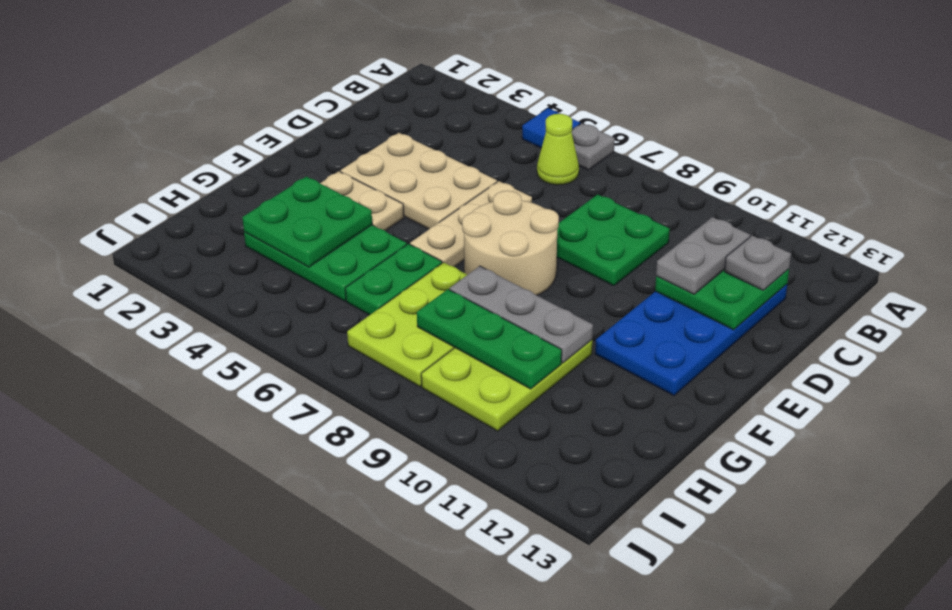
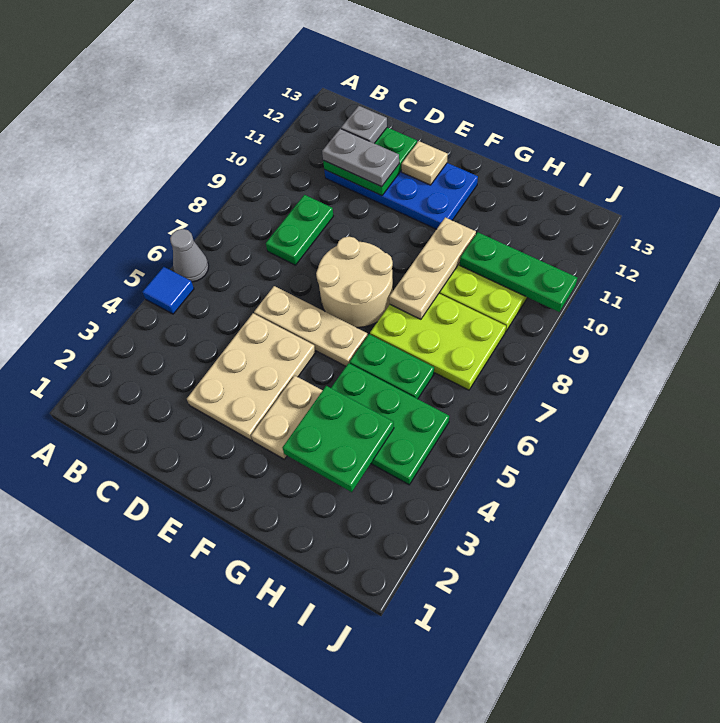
grey plate A6 level 1 -> grey cone A6 level 1
lime cone B6 level 1 -> none
green plate C8:D9 level 1 -> green plate C8:C9 level 1
none -> tan plate E12 level 2
green plate G3:H5 level 1 -> green plate G4:I5 level 1
grey plate G8:G10 level 2 -> tan plate G8:G10 level 2
green plate H8:H10 level 2 -> green plate H10:J10 level 2

